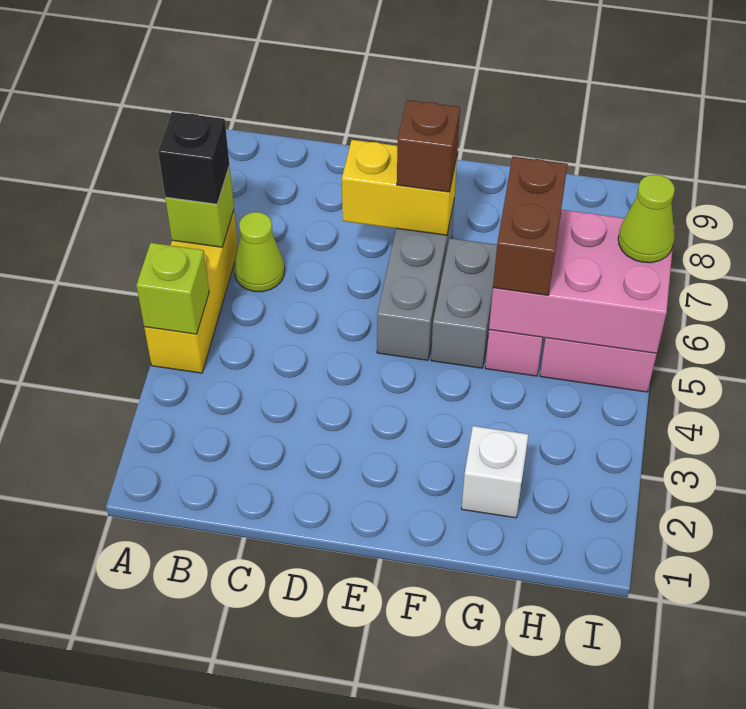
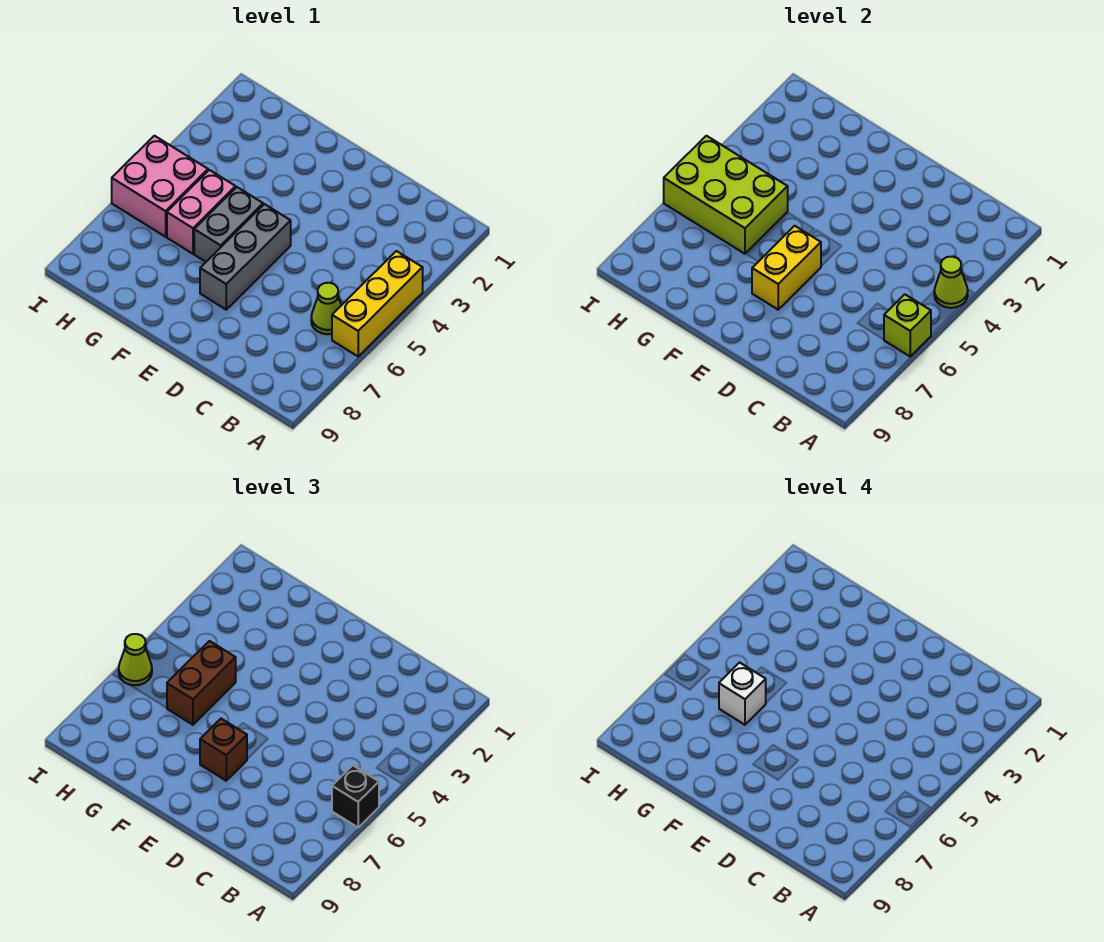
lime brick A4 level 2 -> lime cone A4 level 2
yellow brick D7:E7 level 2 -> yellow brick E6:E7 level 2
white brick G2 level 1 -> white brick G6 level 4
pink brick G5:I6 level 2 -> lime brick G5:I6 level 2

